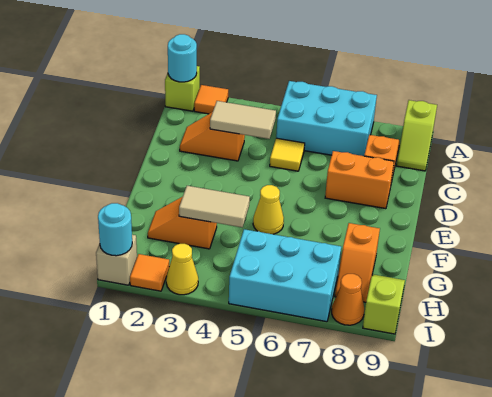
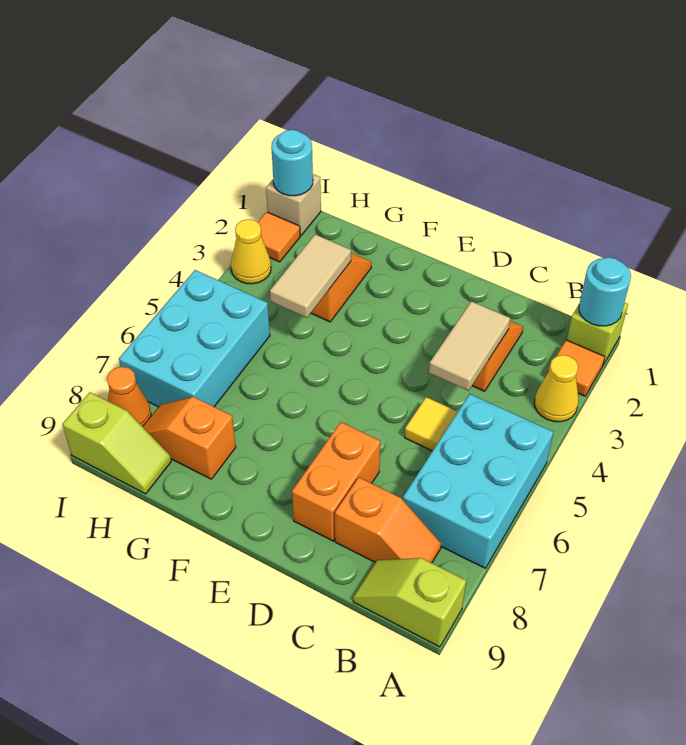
yellow cone F5 level 1 -> yellow cone A3 level 1

